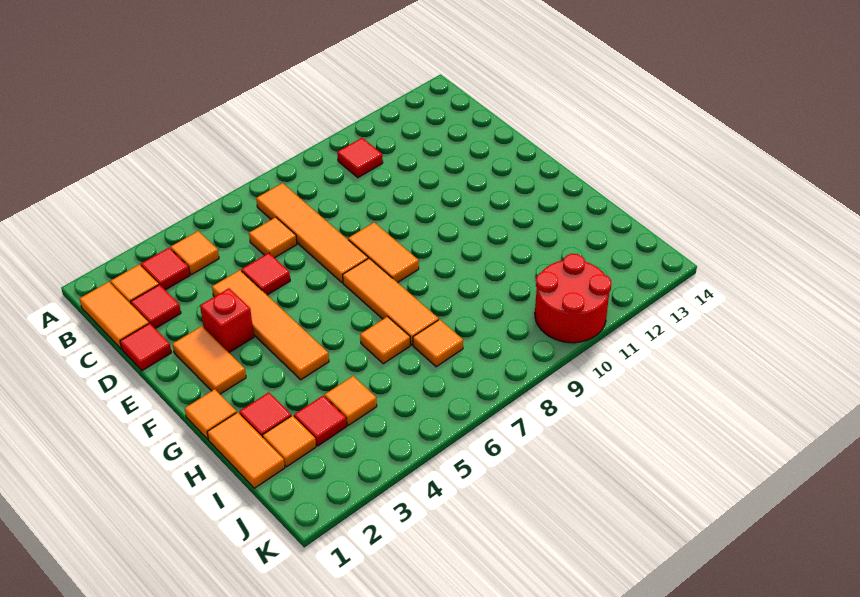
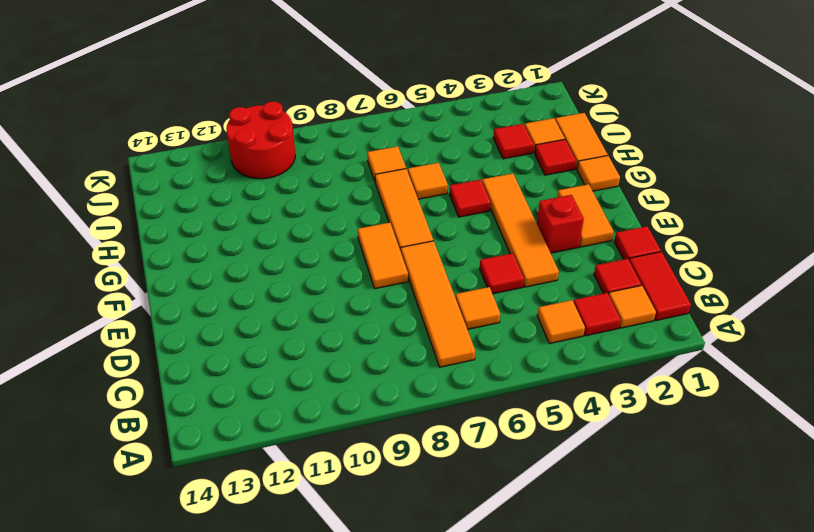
orange tile B1:C1 level 1 -> red tile B1:C1 level 1
red tile B10 level 1 -> red tile G5 level 1
orange tile I4 level 1 -> none

